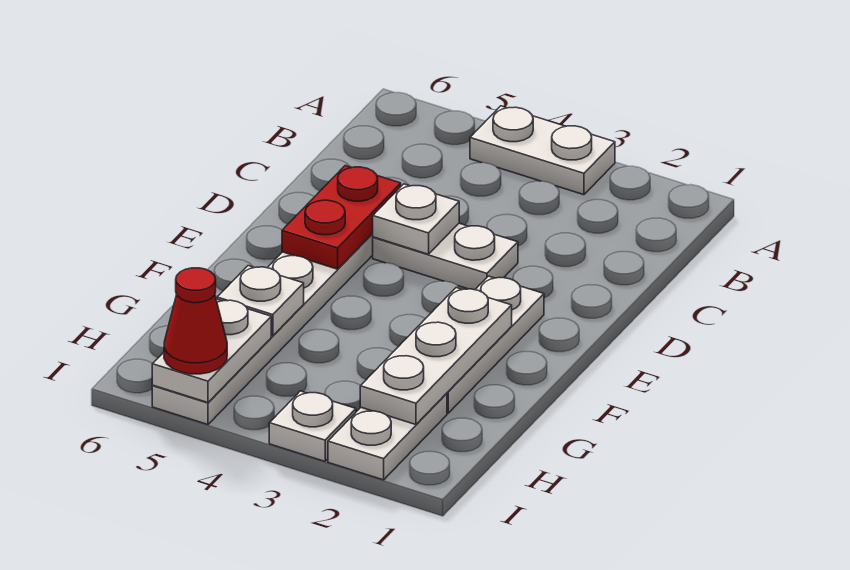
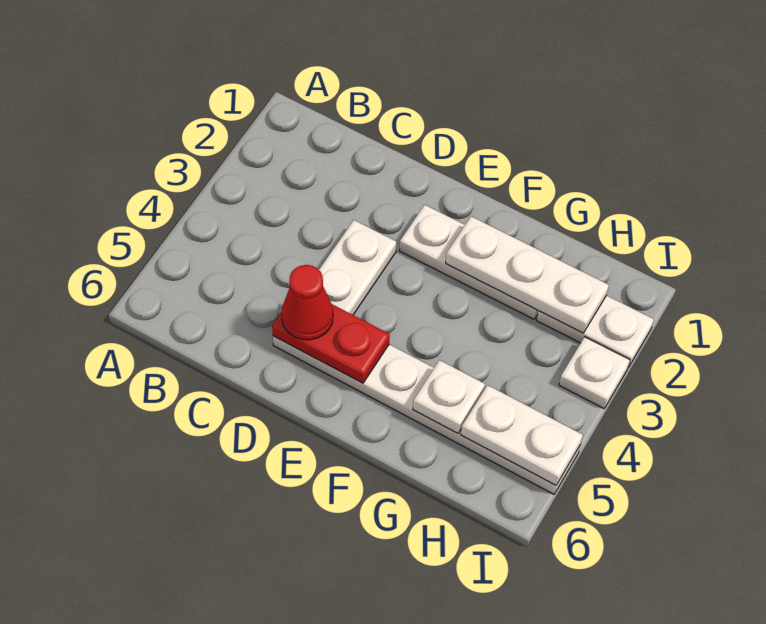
white plate A3:A4 level 1 -> none
white plate D4 level 2 -> none
red cone I5 level 3 -> red cone D5 level 3

